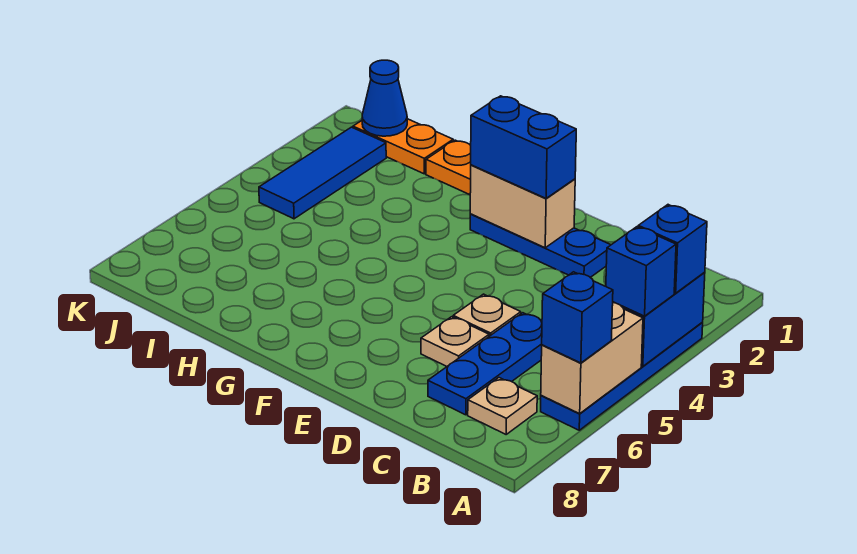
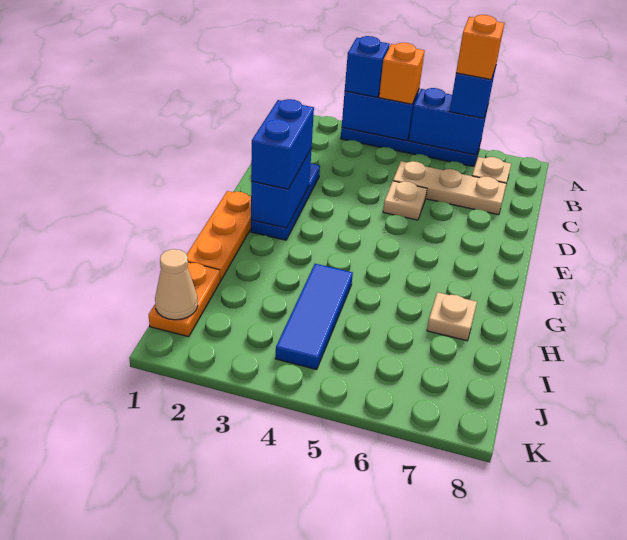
blue brick A4 level 3 -> orange brick A4 level 3
tan brick A5:A6 level 2 -> blue brick A5:A6 level 2
none -> orange brick A6 level 4
blue plate C5:C7 level 1 -> tan plate C5:C7 level 1
tan plate D6 level 1 -> tan plate H7 level 1
tan brick E2:F2 level 2 -> blue brick E2:F2 level 2
blue cone J1 level 2 -> tan cone J1 level 2
blue tile J2:J4 level 1 -> blue tile H4:J4 level 1

